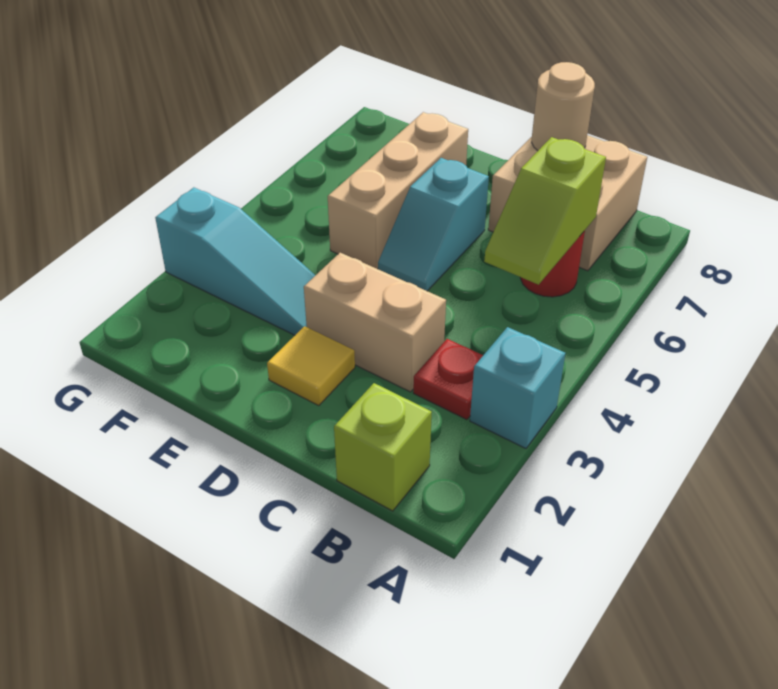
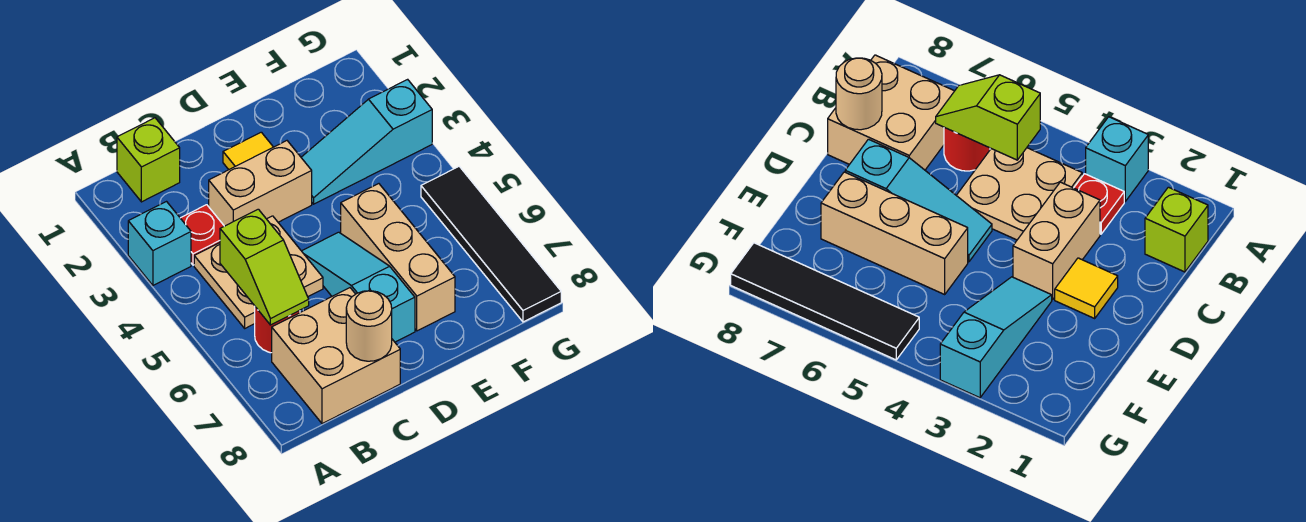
none -> tan plate B4:C5 level 1
lime slope B5:B6 level 2 top 6 -> lime slope B5:B6 level 2 top 5
cyan slope D5:D6 level 1 top 6 -> cyan slope D5:D7 level 1 top 7
none -> black tile G5:G8 level 1

